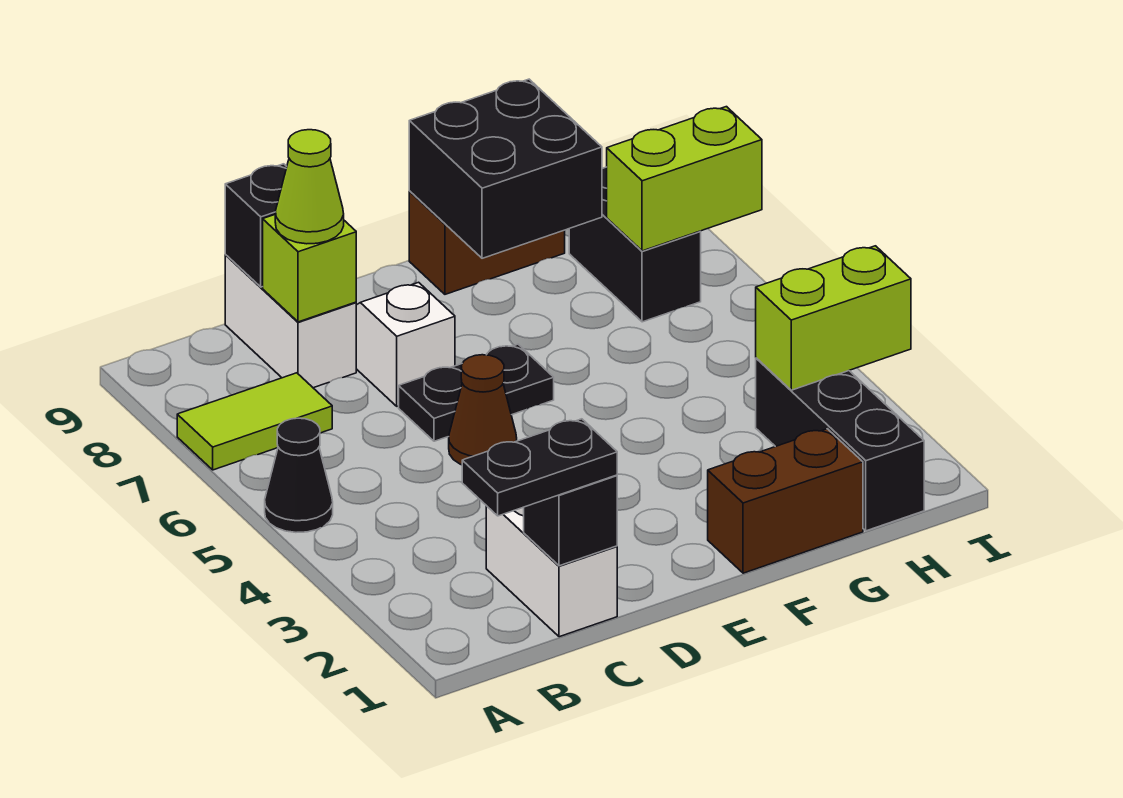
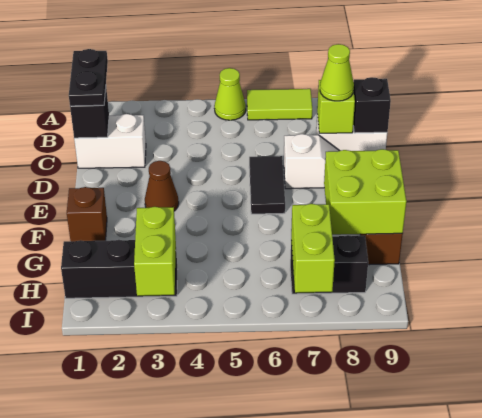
black cone A5 level 1 -> lime cone A5 level 1
lime tile A7:B7 level 1 -> lime tile A6:A7 level 1
brown cone D5 level 1 -> brown cone E3 level 1
black plate D6:E6 level 1 -> black tile D6:E6 level 1
brown brick F1:G1 level 1 -> brown brick F1 level 1
black brick F8:G9 level 2 -> lime brick F8:G9 level 2

